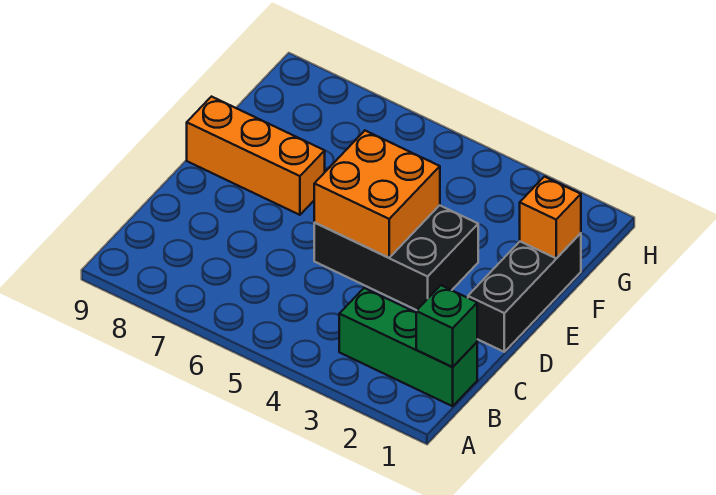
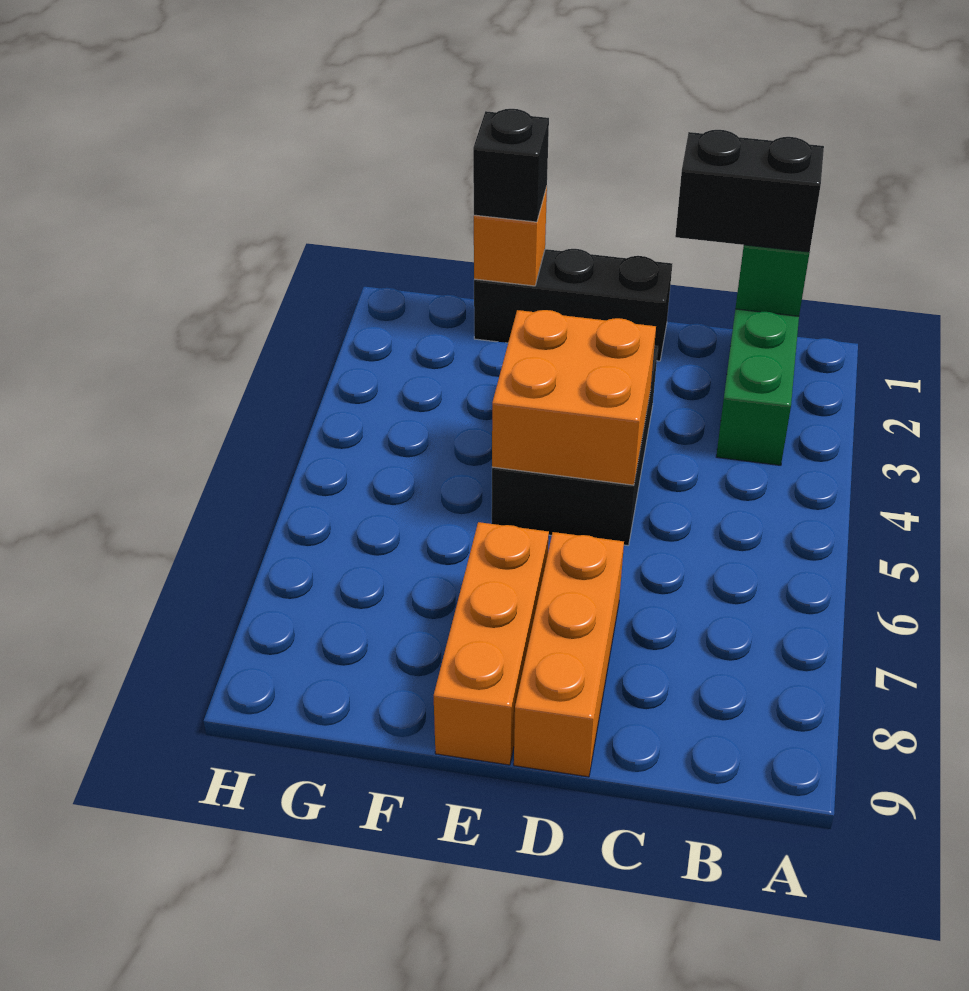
none -> black brick B1:C1 level 3
none -> orange brick D7:D9 level 1
none -> black brick F1 level 3

